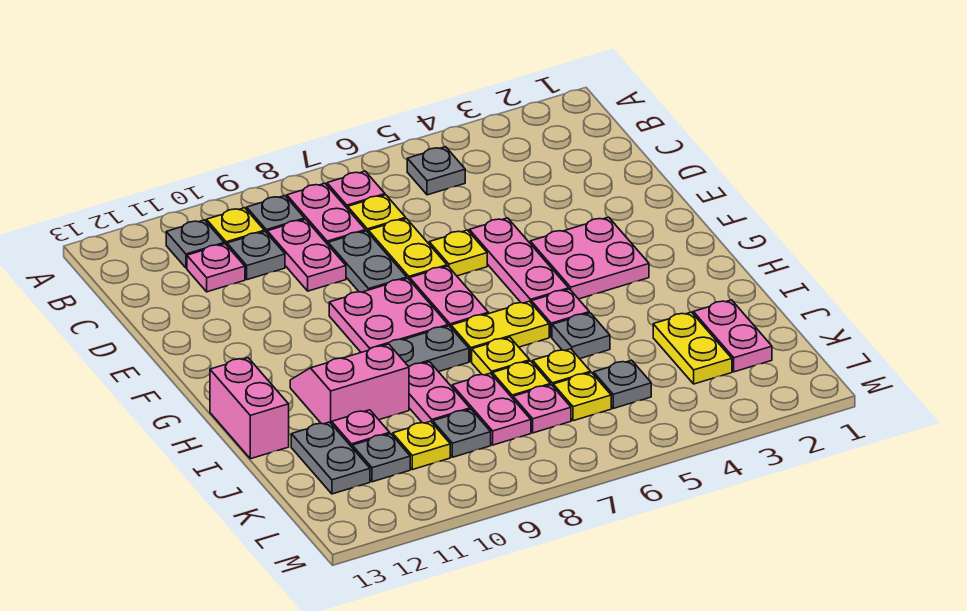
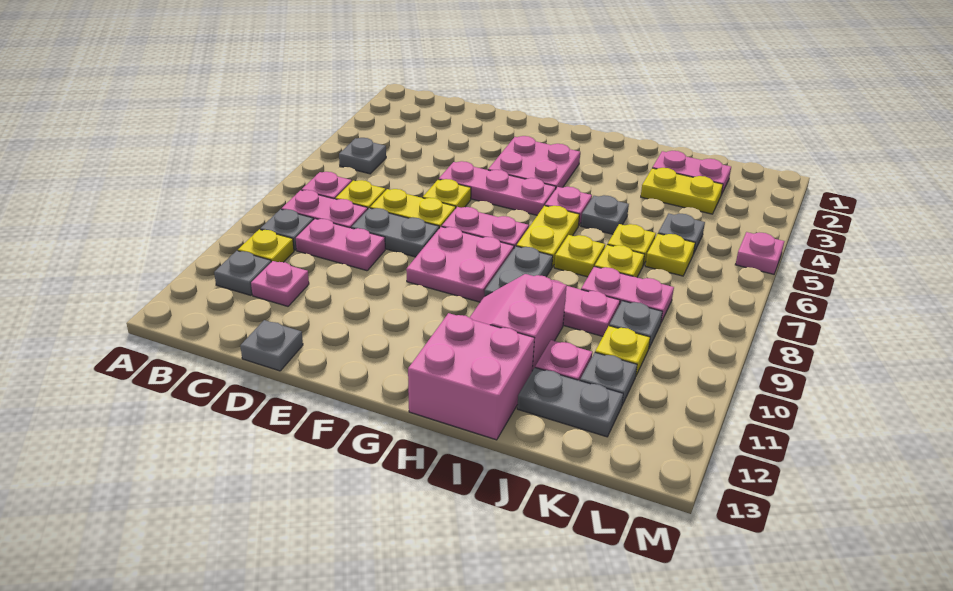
grey plate C10 level 1 -> grey plate D13 level 1
pink brick H13:I13 level 1 -> pink brick H12:I13 level 1
pink plate K7 level 1 -> pink plate M5 level 1

